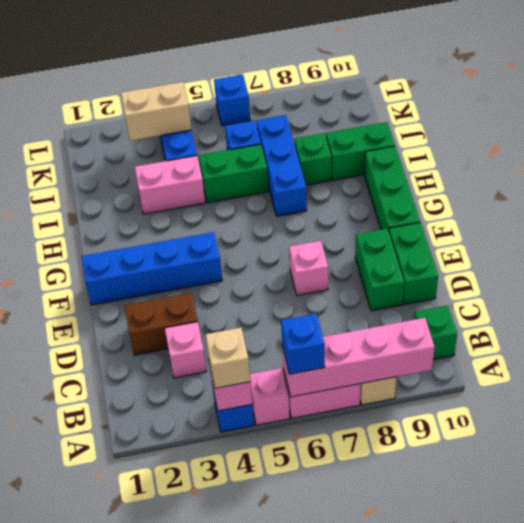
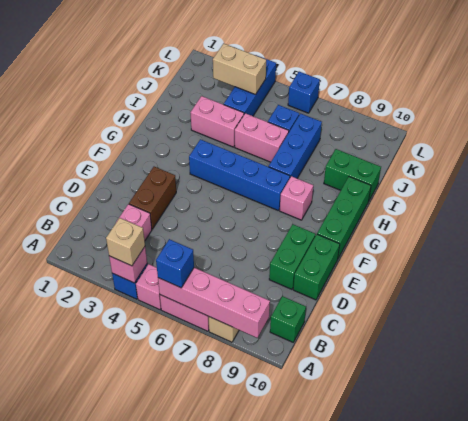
brown brick D2:D3 level 1 -> brown brick D3:E3 level 1
pink brick E7 level 1 -> pink brick G8 level 1
blue brick F1:F4 level 1 -> blue brick G4:G7 level 1
green brick I5:I6 level 1 -> pink brick I5:I6 level 1
green brick I8 level 1 -> none

